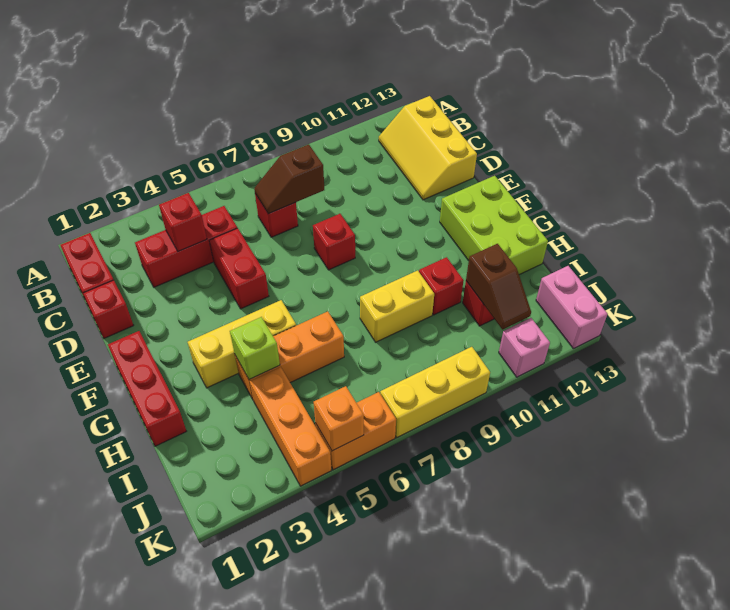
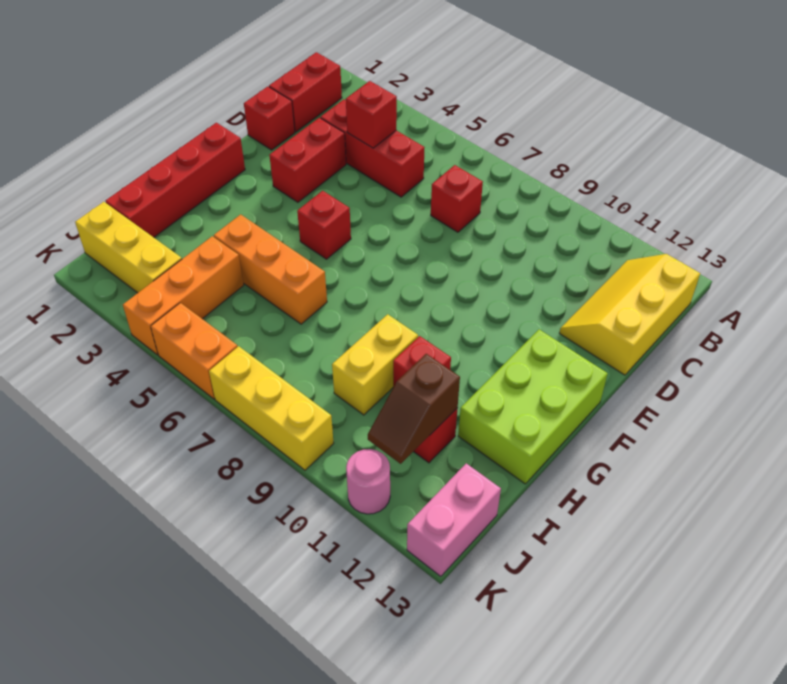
brown slope C7:C8 level 2 top 8 -> none
red brick D5:E5 level 1 -> red brick D3:E3 level 1
red brick E8 level 1 -> red brick F5 level 1
red brick F1:H1 level 1 -> red brick F1:I1 level 1
yellow brick G3:G5 level 1 -> yellow brick J1:J3 level 1
lime brick H4 level 2 -> none
yellow brick H8:H9 level 1 -> yellow brick H9:I9 level 1
orange brick K5 level 2 -> none
pink brick K11 level 1 -> pink round brick K11 level 1

